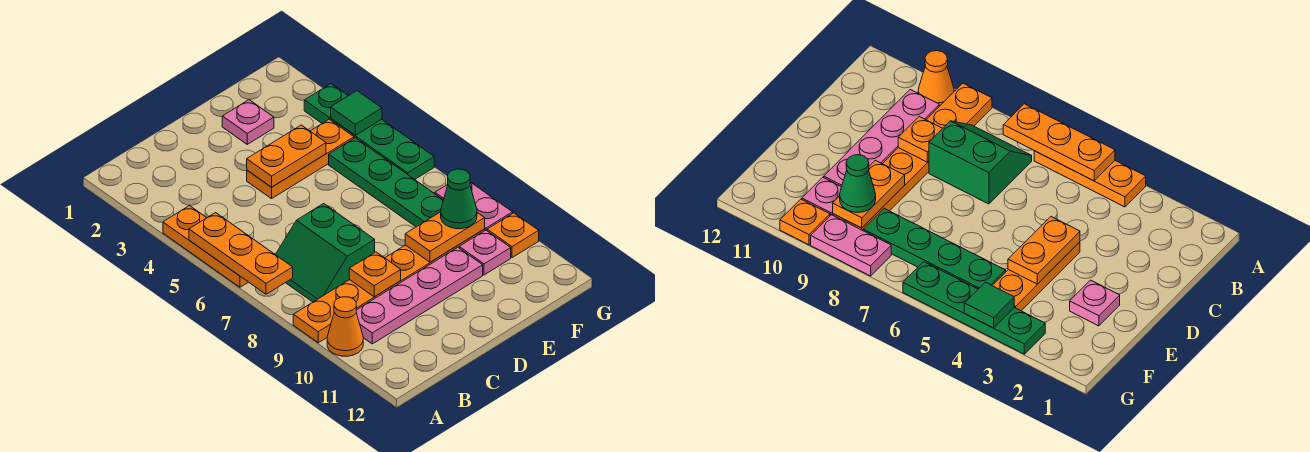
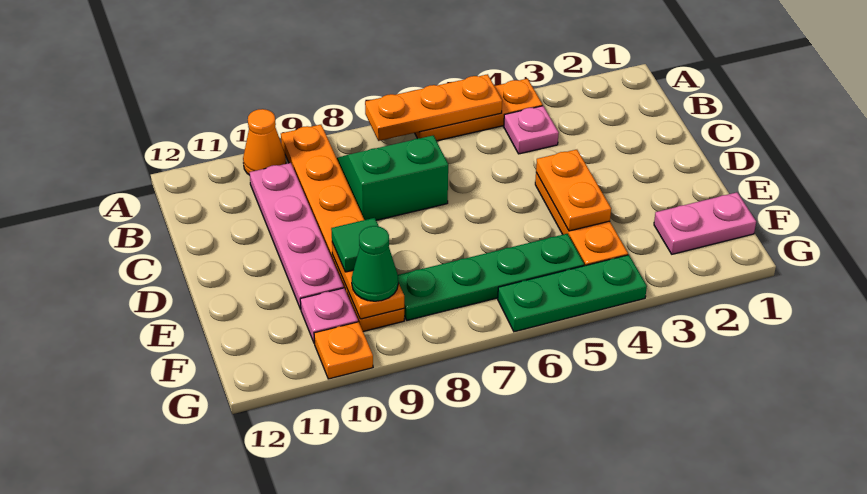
orange plate C9 level 2 -> none
pink plate E2 level 1 -> pink plate B4 level 1
green plate G3:G6 level 1 -> green plate G4:G6 level 1
green tile G4 level 2 -> green tile E9 level 3
pink plate G8:G9 level 1 -> pink plate F1:F2 level 1

